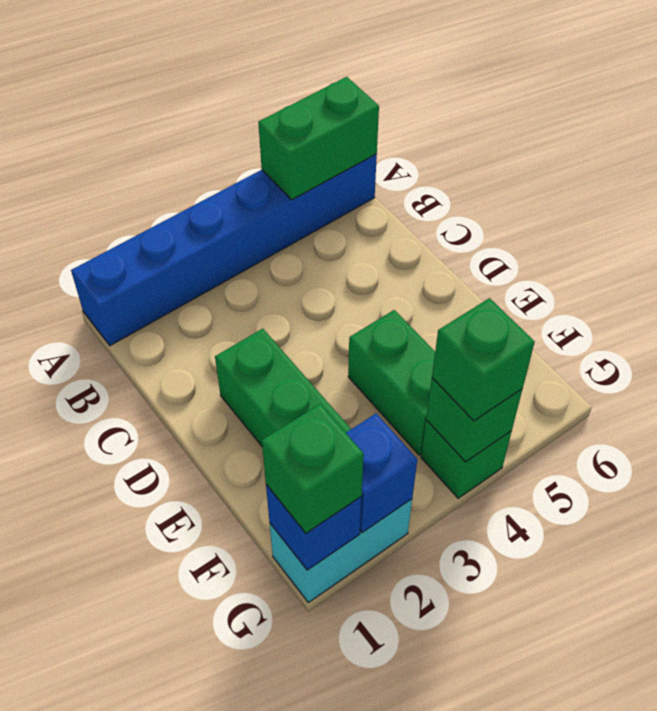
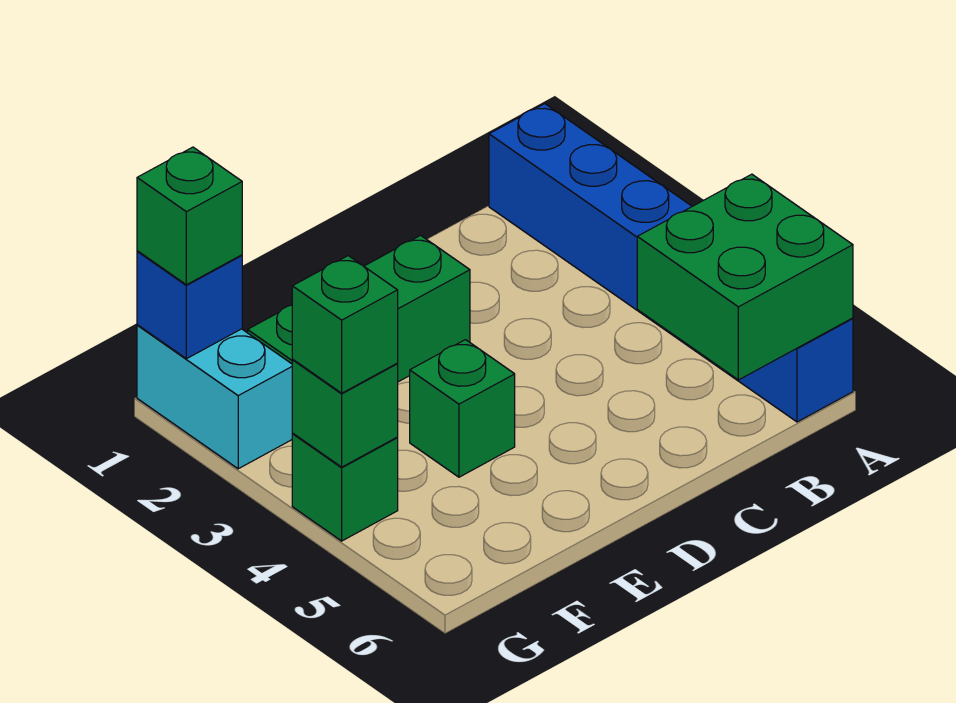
green brick A5:A6 level 2 -> green brick A5:B6 level 2
green brick E4:F4 level 1 -> green brick E4 level 1
blue brick G2 level 2 -> none

